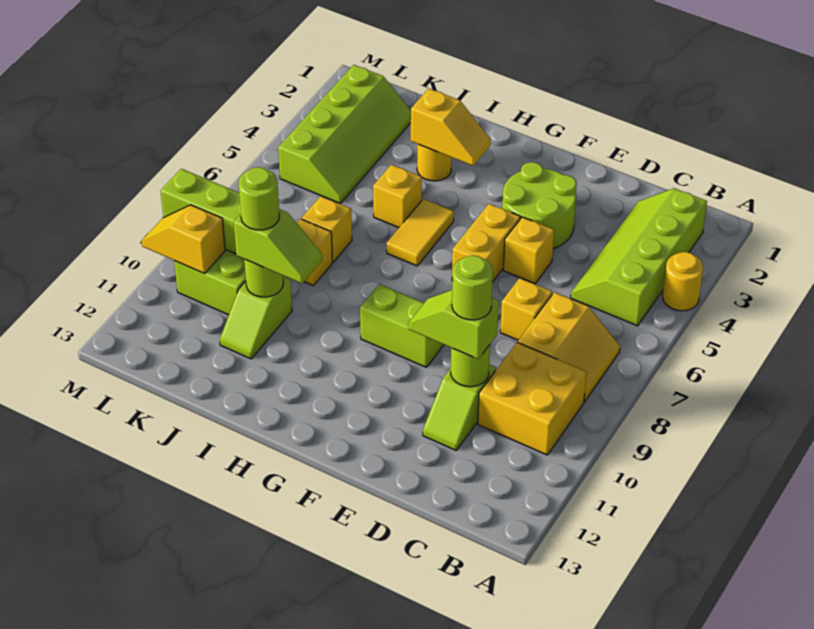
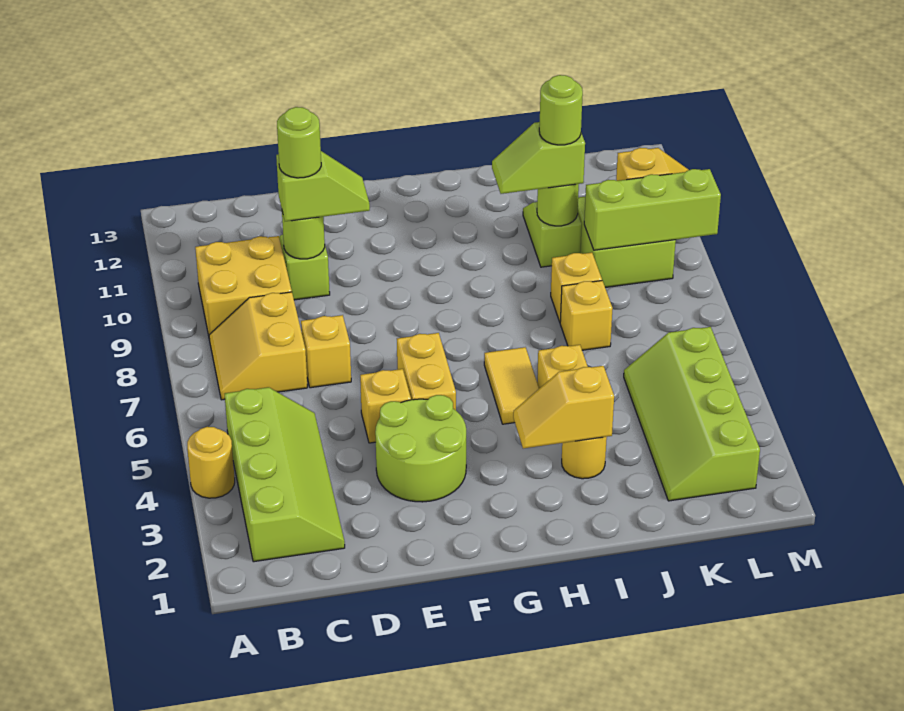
lime brick F9:G9 level 1 -> none

